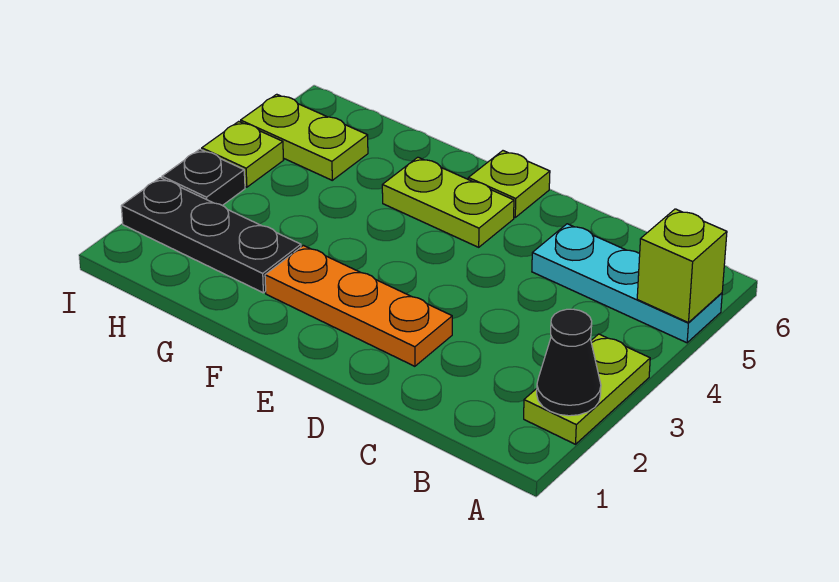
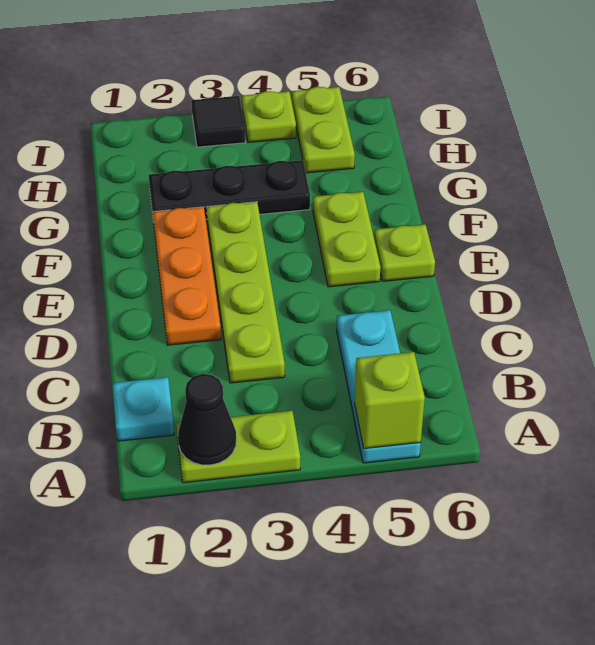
none -> cyan plate B1 level 1
none -> lime plate C3:F3 level 1
black plate G2:I2 level 1 -> black plate G2:G4 level 1
black plate I3 level 1 -> black tile I3 level 1

